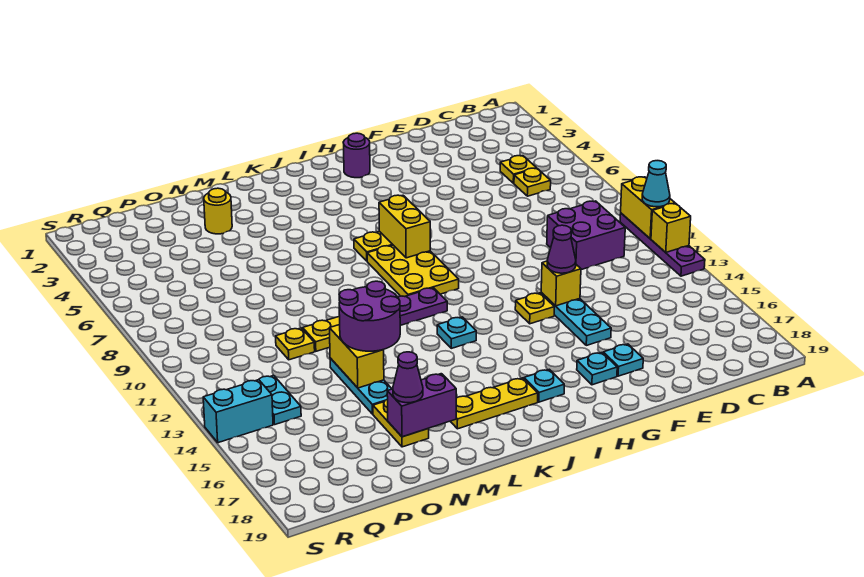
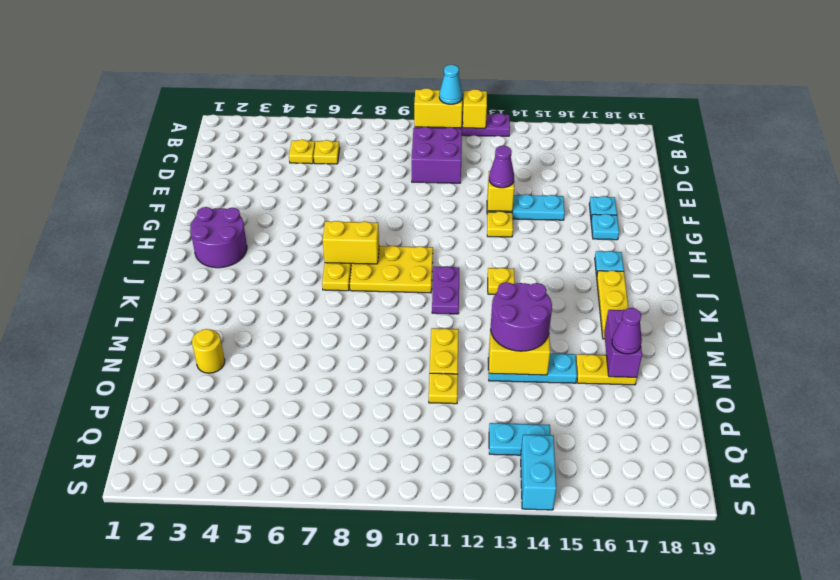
purple round brick H2 level 1 -> purple round brick H2:I3 level 1
cyan plate J13 level 1 -> yellow plate J13 level 1

